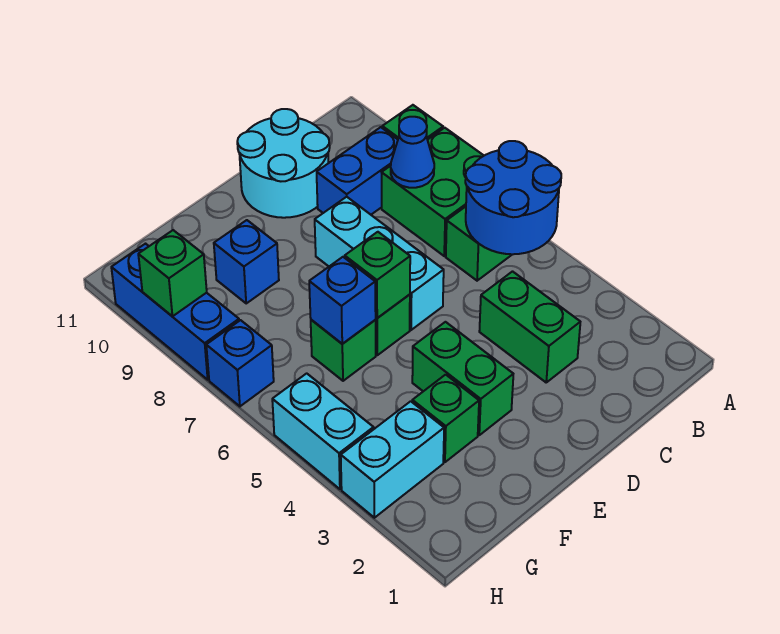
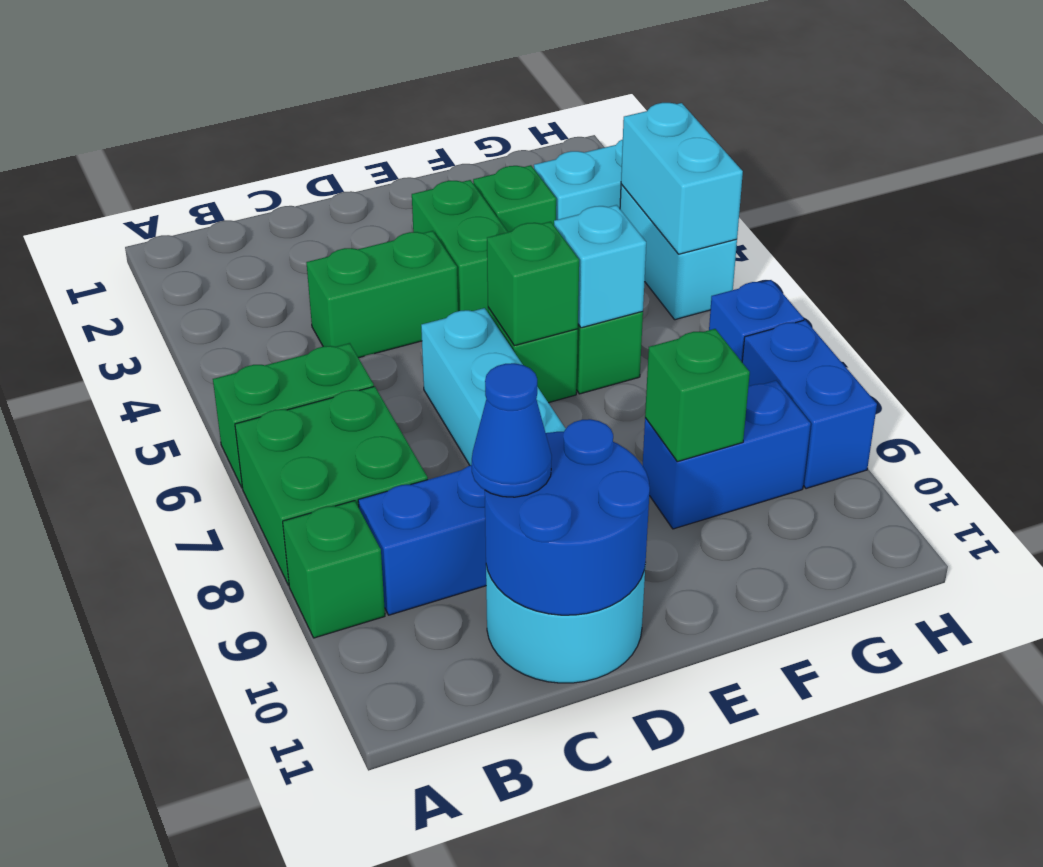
blue round brick A5:B6 level 2 -> blue round brick C10:D11 level 2
blue cone B8 level 2 -> blue cone C10 level 3
green brick C3:C4 level 1 -> green brick C4:D4 level 1
blue brick F6 level 2 -> cyan brick F6 level 2
blue brick F9 level 1 -> blue brick F9:G9 level 1
none -> cyan brick H4:H5 level 2
blue brick H8:H10 level 1 -> blue brick H8:H9 level 1
green brick H9 level 2 -> green brick F9 level 2

